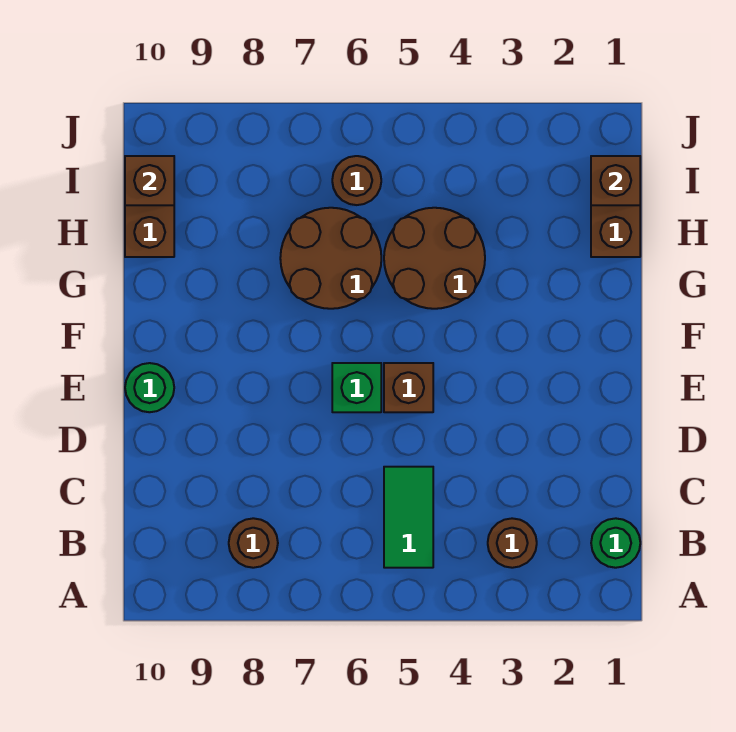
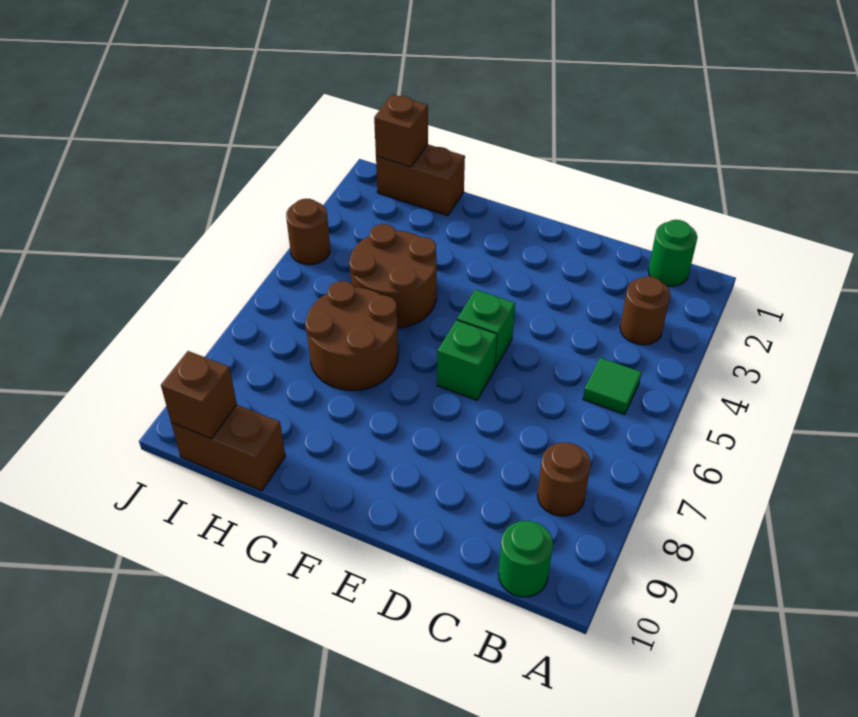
green tile B5:C5 level 1 -> green tile B5 level 1
brown brick E5 level 1 -> green brick E5 level 1
green round brick E10 level 1 -> green round brick B10 level 1
brown round brick I6 level 1 -> brown round brick J4 level 1

